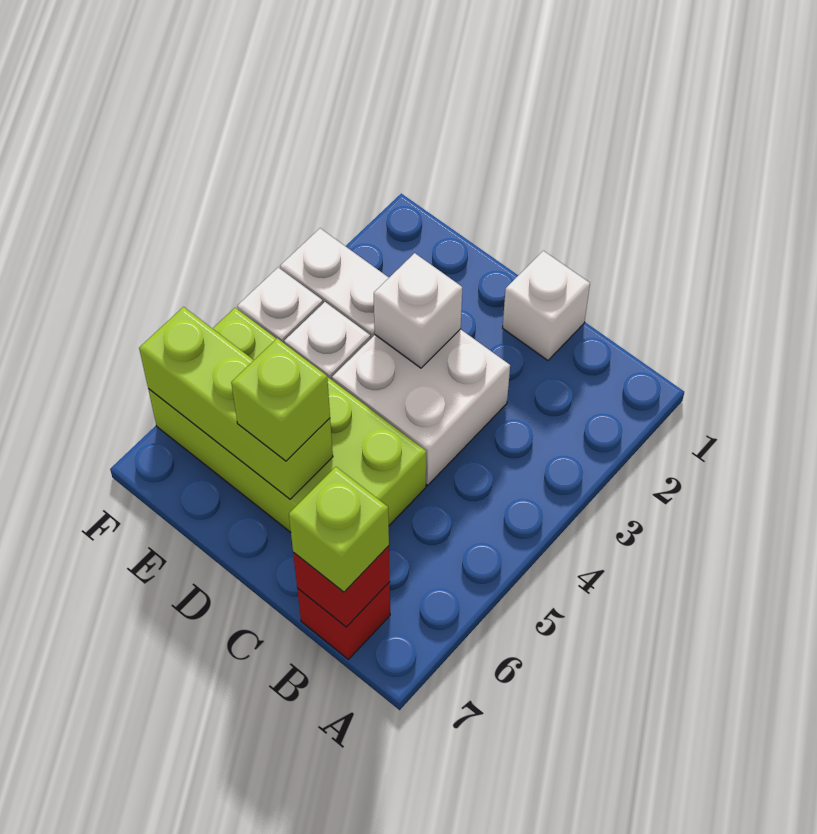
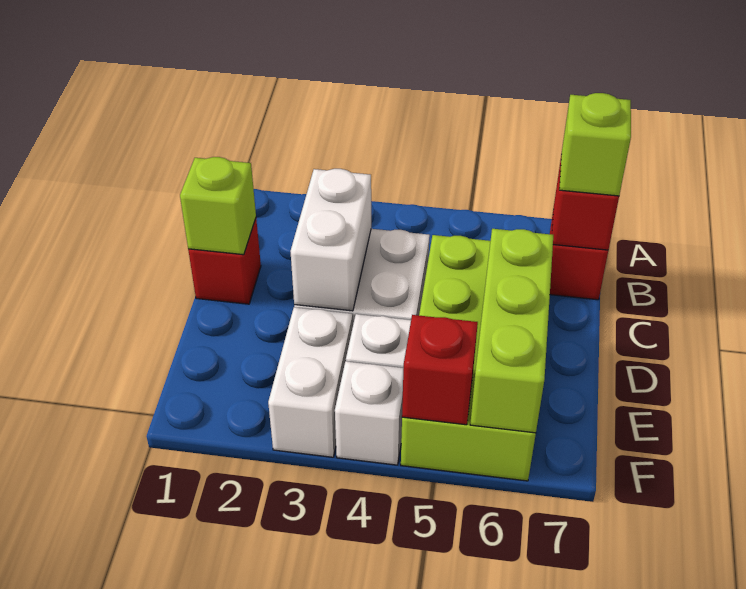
white brick C1 level 1 -> red brick C1 level 1
white brick D3 level 2 -> white brick C3:D3 level 2
lime brick D6 level 3 -> lime brick C1 level 2
none -> red brick F5 level 2

